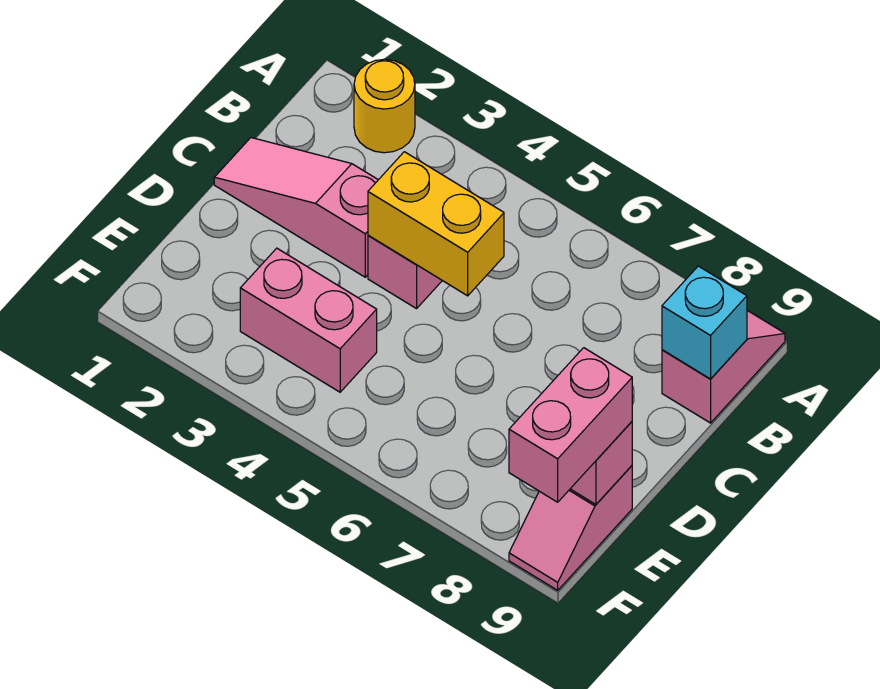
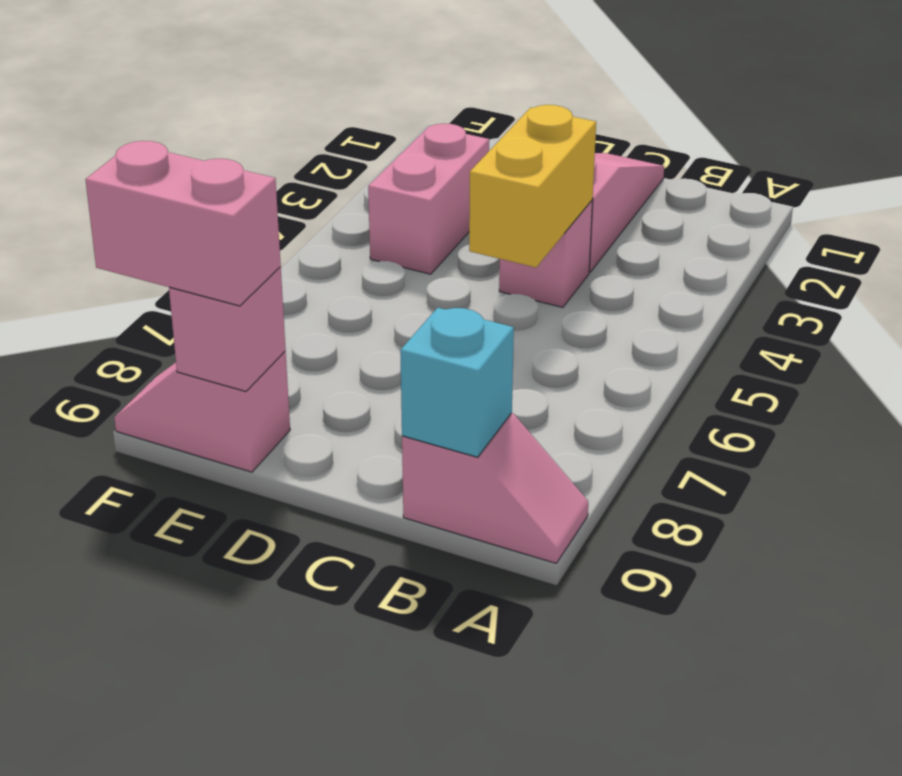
yellow round brick A2 level 1 -> none

